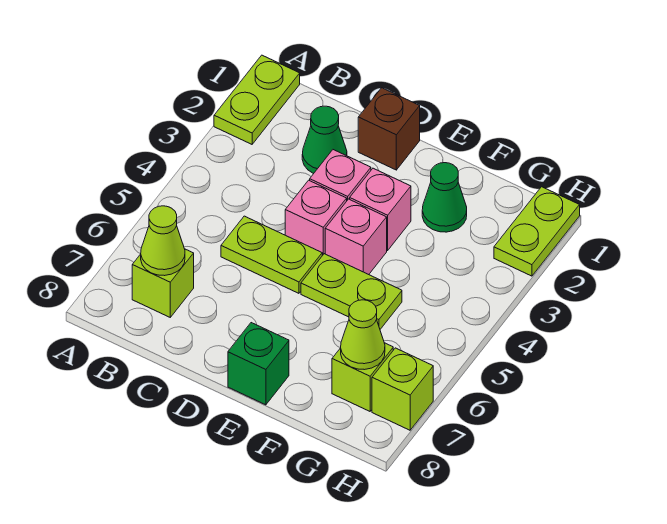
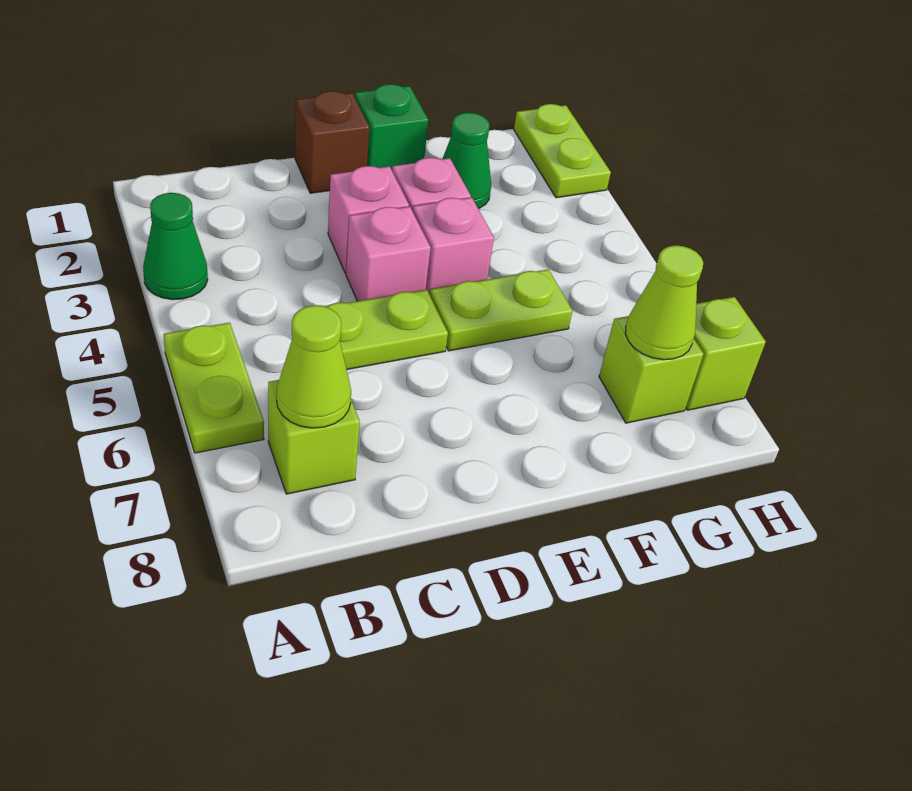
lime plate A1:A2 level 1 -> lime plate A5:A6 level 1
green cone C2 level 1 -> green cone A3 level 1
green brick E8 level 1 -> green brick E1 level 1

